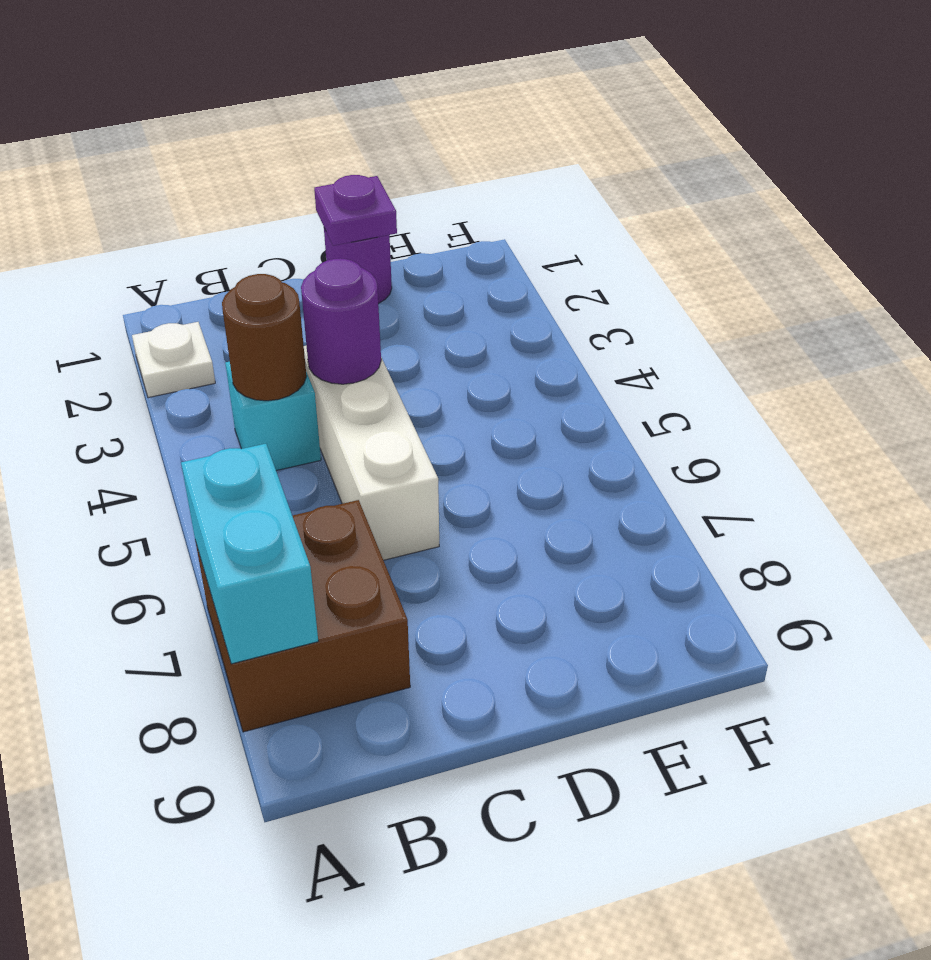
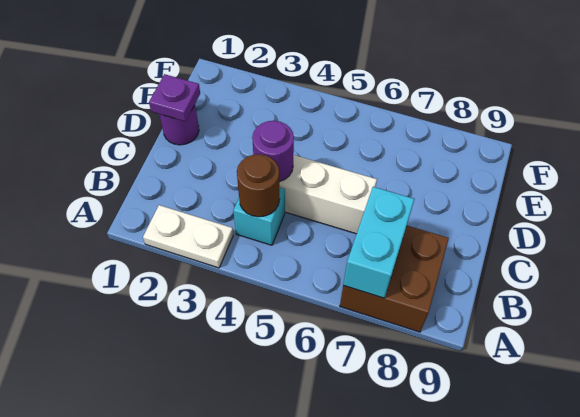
white plate A2 level 1 -> white plate A2:A3 level 1
cyan brick A7:A8 level 2 -> cyan brick A7:B7 level 2

